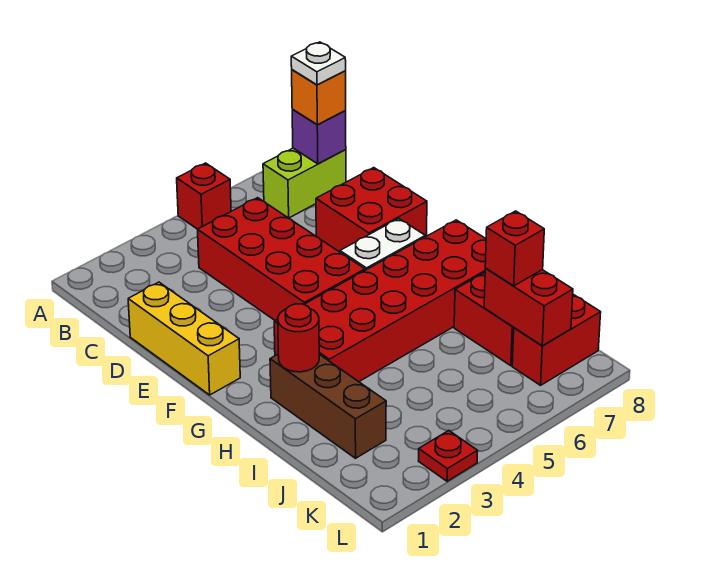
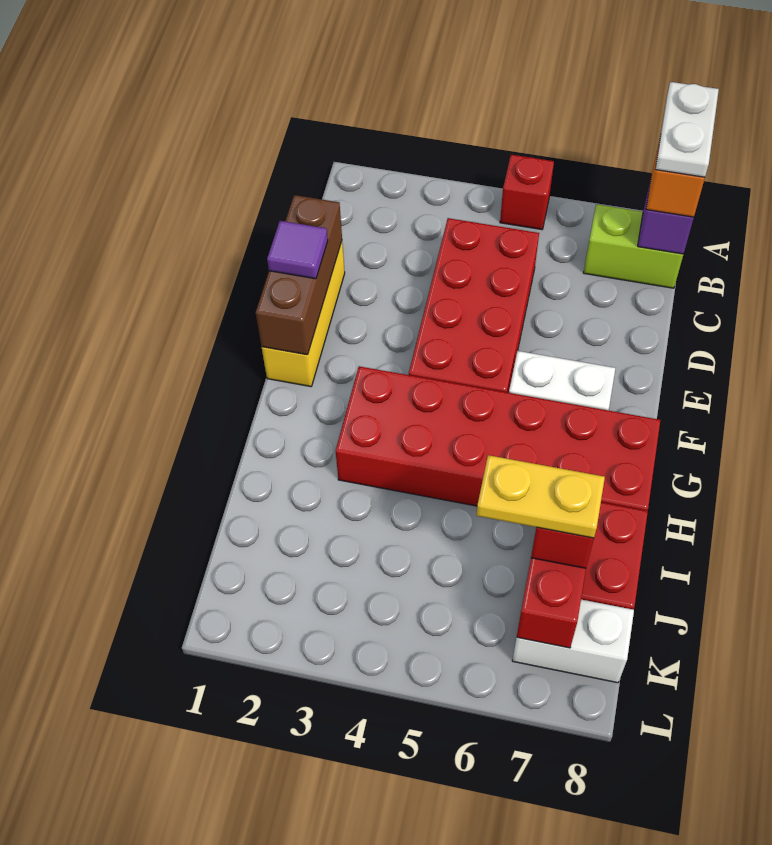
white plate B8 level 4 -> white plate A8:B8 level 4
red brick D7:E8 level 1 -> none
none -> purple tile E1 level 3
brown brick H2:J2 level 1 -> brown brick D1:F1 level 2
red round brick H2 level 2 -> none
none -> yellow plate J6:J7 level 4
red brick K7:K8 level 1 -> white brick K7:K8 level 1
red plate L3 level 1 -> none

